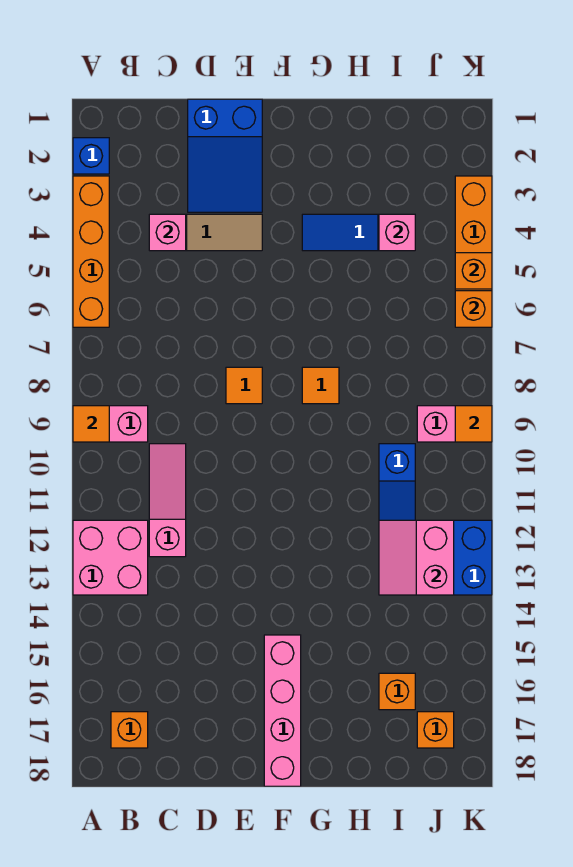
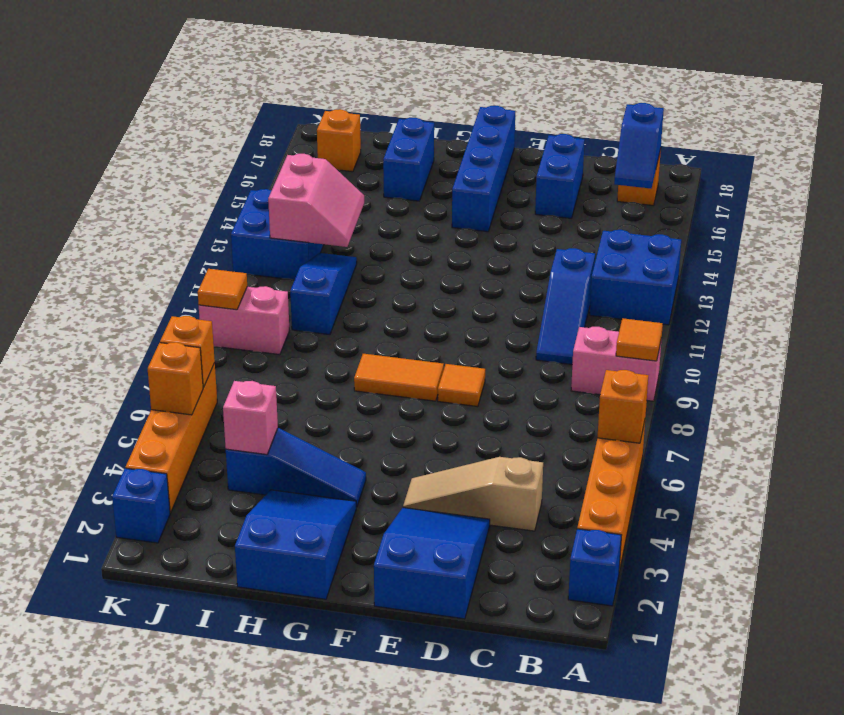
pink brick A12:B13 level 1 -> blue brick A12:B13 level 1
none -> blue slope B16:B17 level 2 top 17
pink brick C4 level 2 -> none
pink slope C10:C12 level 1 top 12 -> blue slope C10:C12 level 1 top 12
none -> blue brick D16:D17 level 1
pink brick F15:F18 level 1 -> blue brick F15:F18 level 1
none -> blue slope G1:H3 level 1 top 1
orange tile G8 level 1 -> orange tile F8:G8 level 1
none -> blue brick H16:H17 level 1
orange brick I16 level 1 -> orange brick A6 level 2
none -> blue brick K2 level 1

